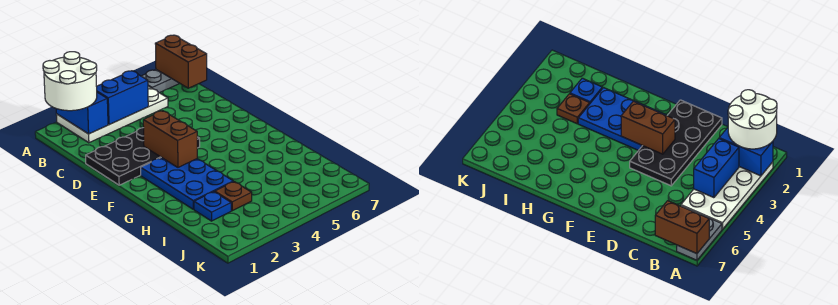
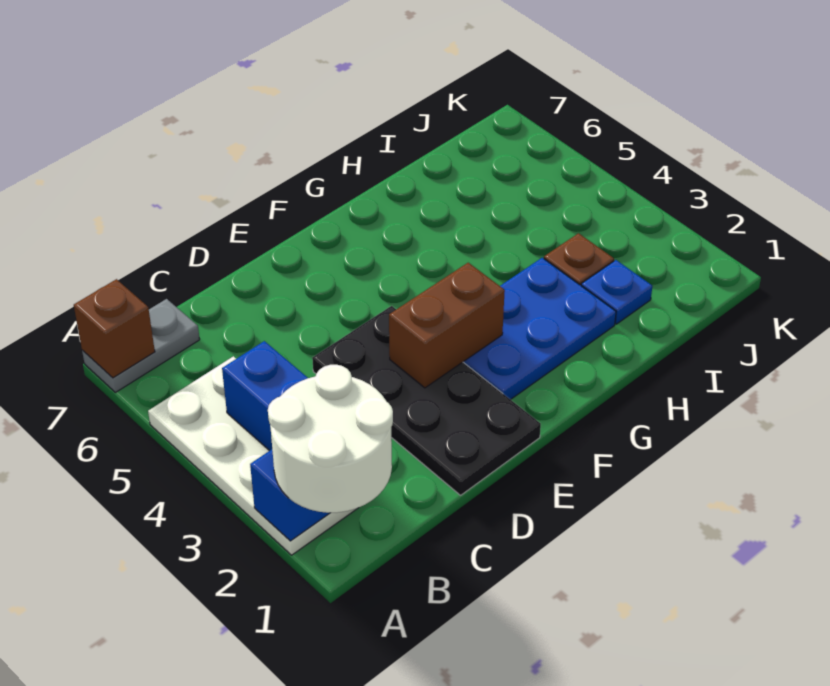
grey plate A6:A7 level 1 -> grey plate A7:B7 level 1
brown brick A7:B7 level 2 -> brown brick A7 level 2

